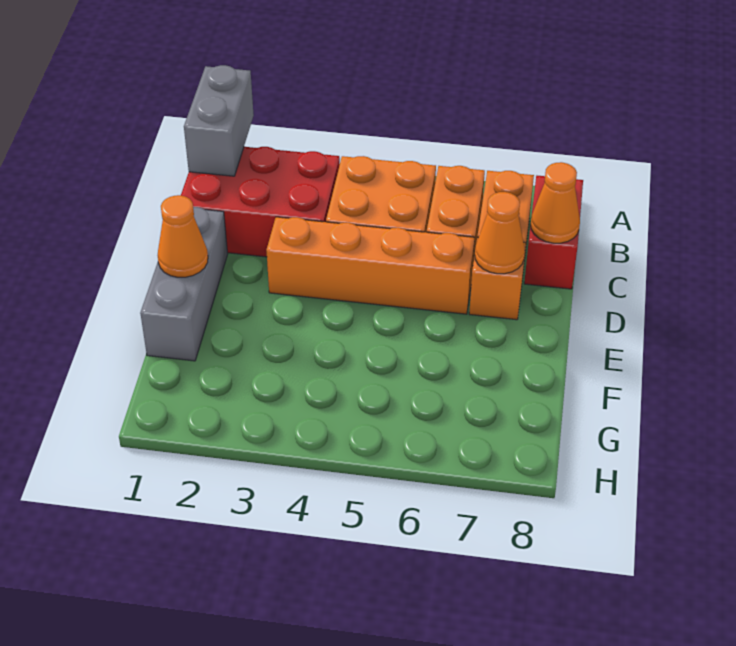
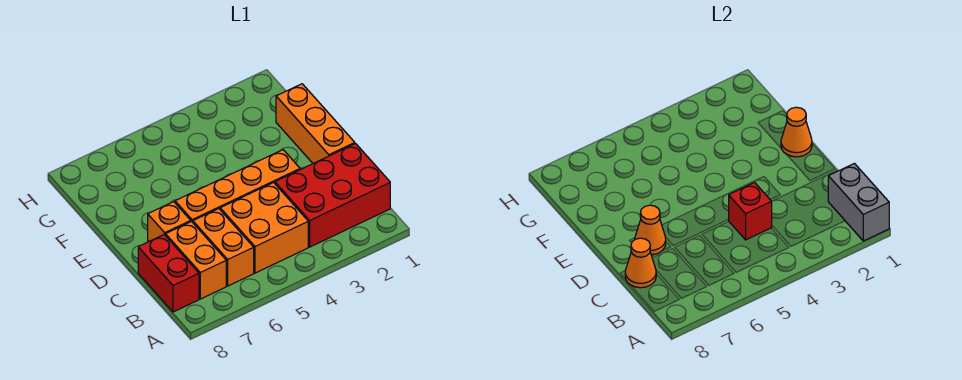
none -> red brick C4 level 2
grey brick D1:F1 level 1 -> orange brick D1:F1 level 1

